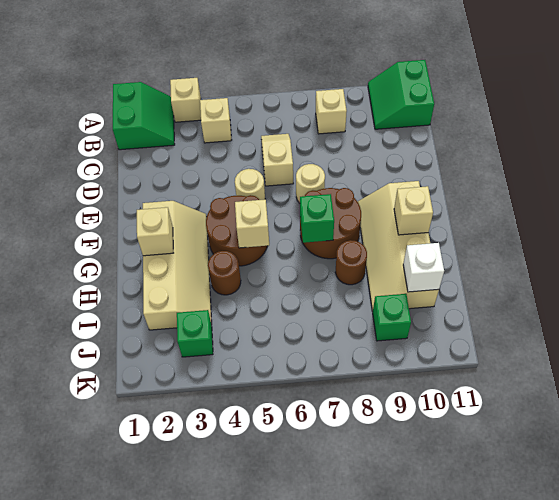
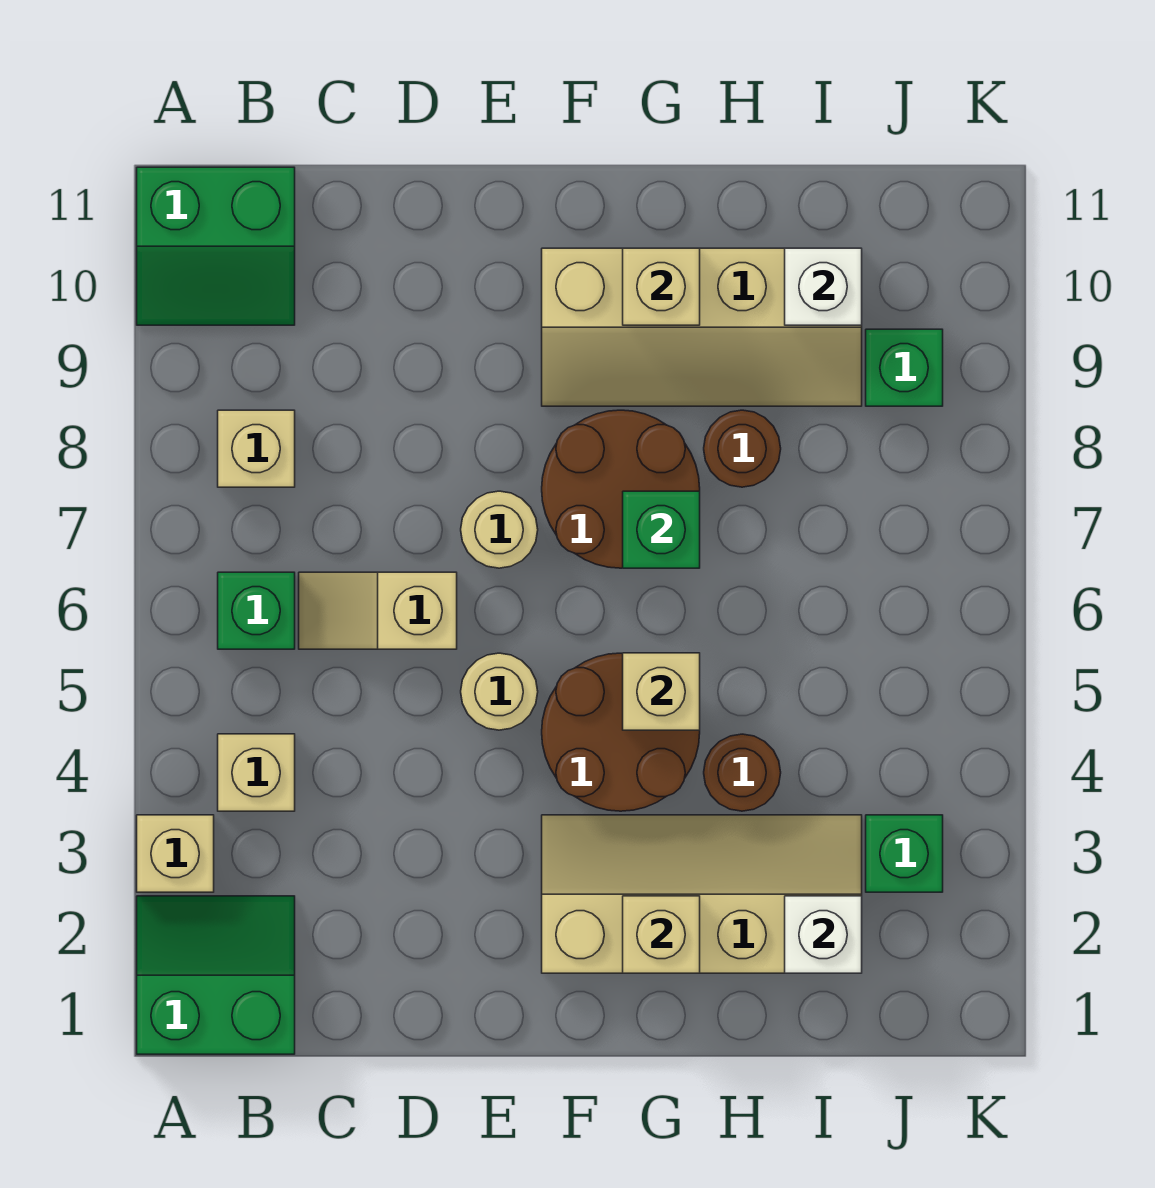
none -> green brick B6 level 1
none -> white brick I2 level 2

